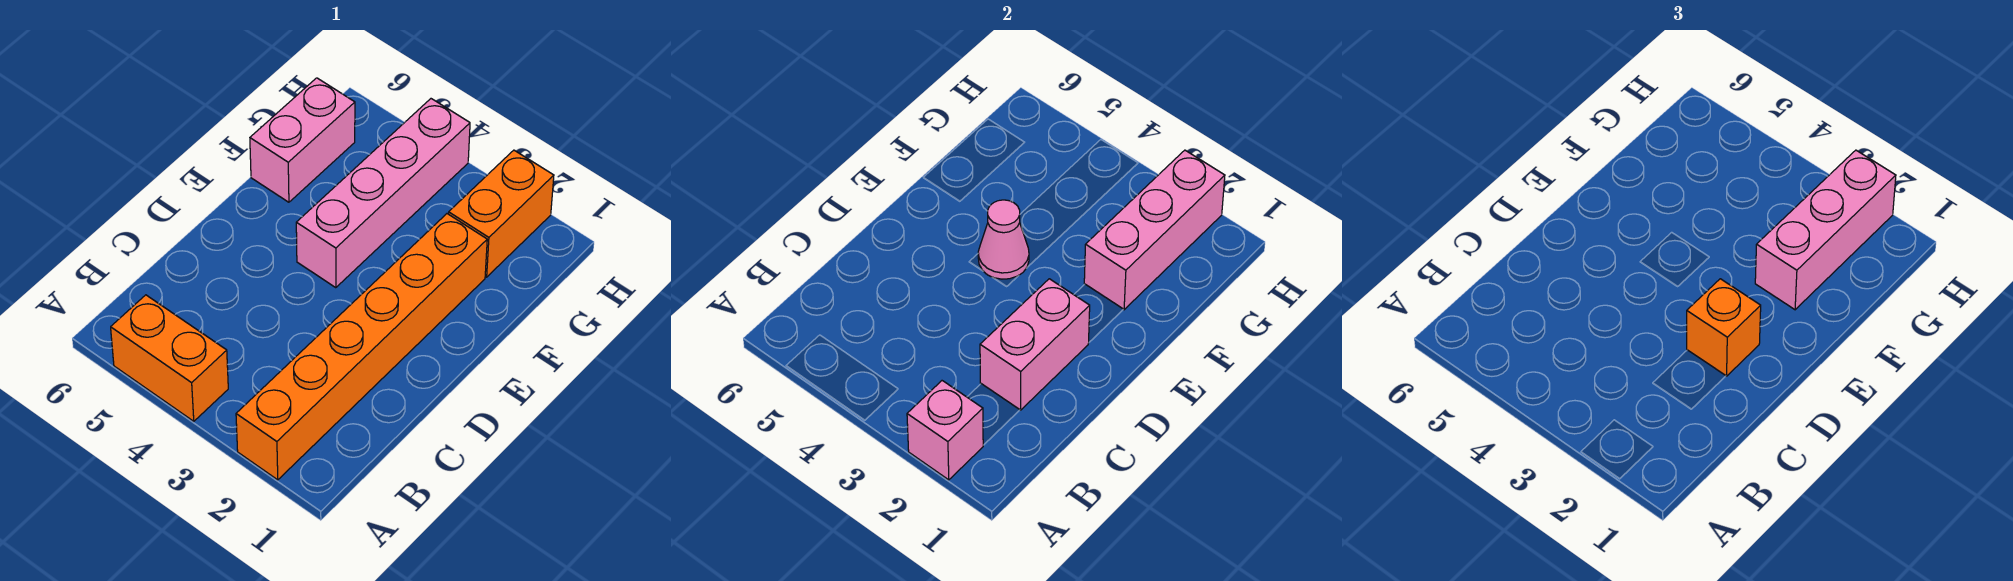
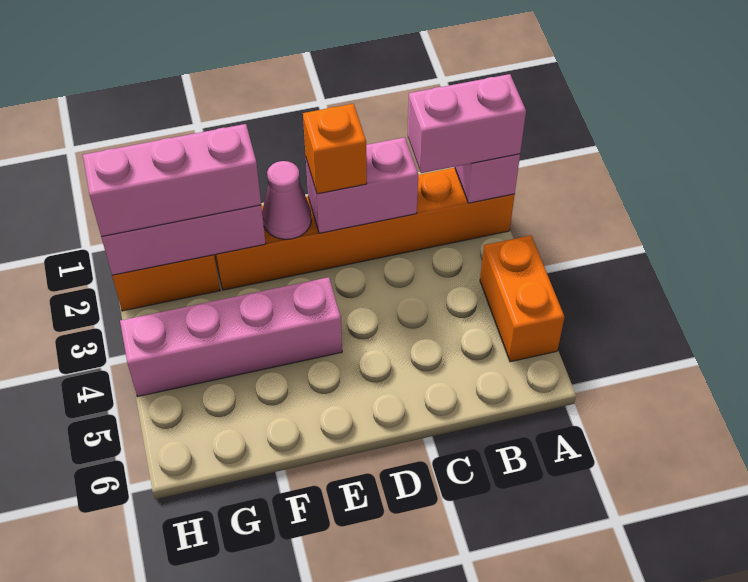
pink cone E4 level 2 -> pink cone E2 level 2
pink brick F6:G6 level 1 -> pink brick A2:B2 level 3

